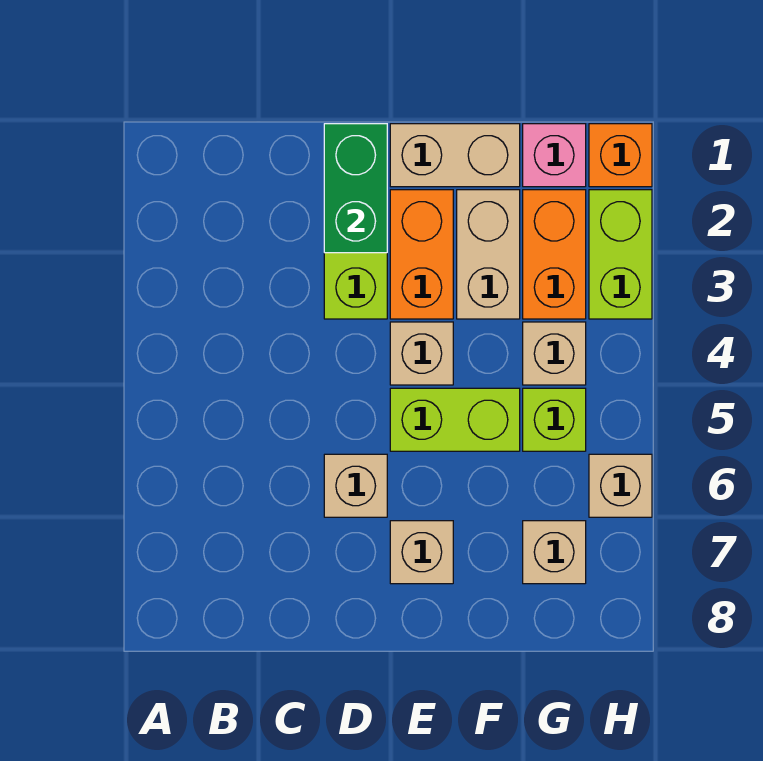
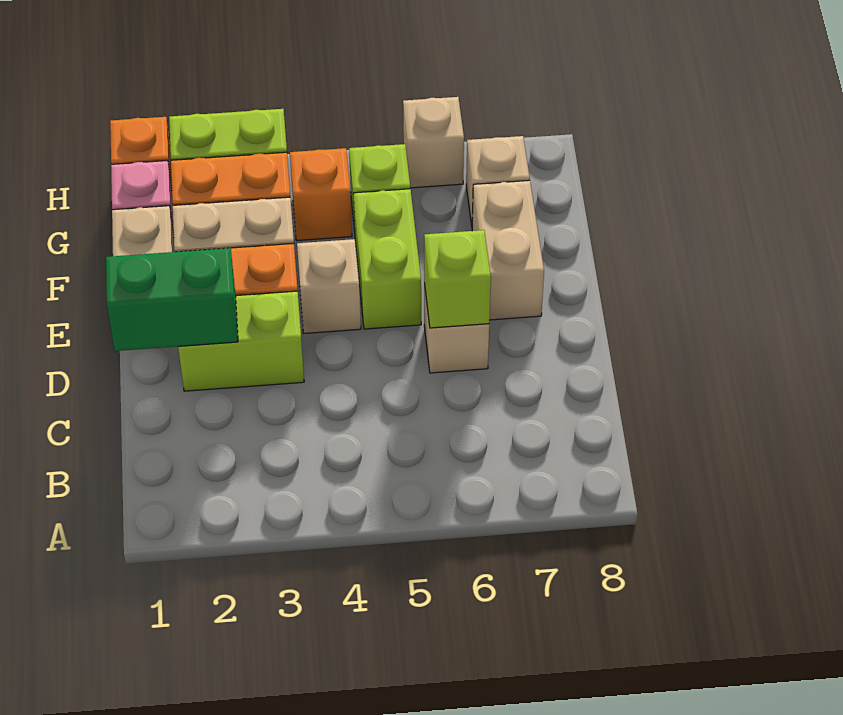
none -> lime brick D6 level 2
tan brick E7 level 1 -> tan brick E7:F7 level 1
tan brick G4 level 1 -> orange brick G4 level 1

